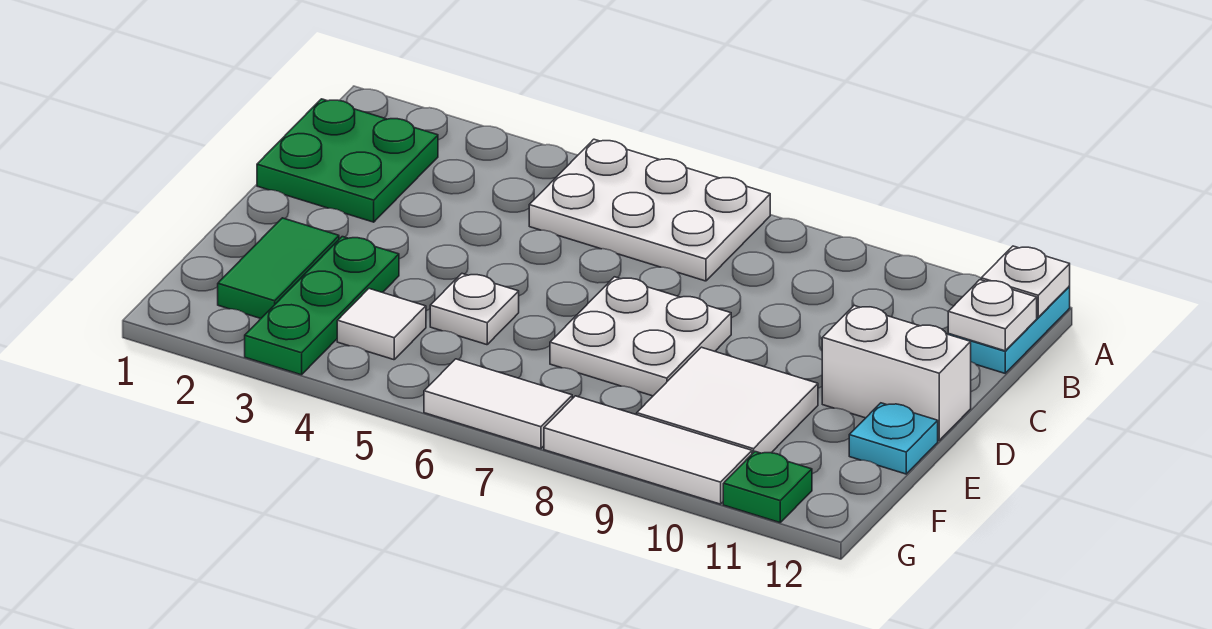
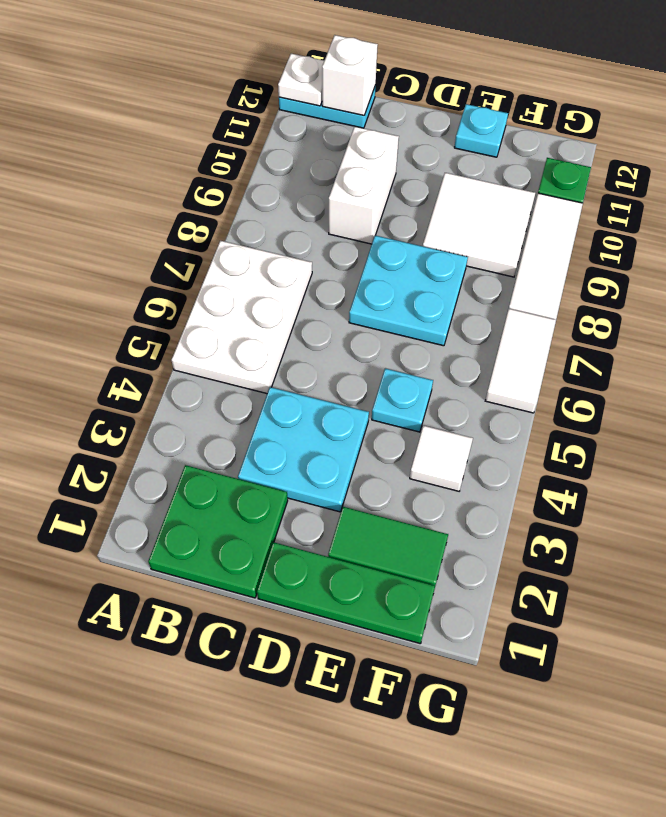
white plate B12 level 2 -> white brick B12 level 2
none -> cyan plate C3:D4 level 1
white plate D7:E8 level 1 -> cyan plate D7:E8 level 1
white brick D11:D12 level 1 -> white brick C9:C10 level 1
green plate E3:G3 level 1 -> green plate D1:F1 level 1
white plate E5 level 1 -> cyan plate E5 level 1

